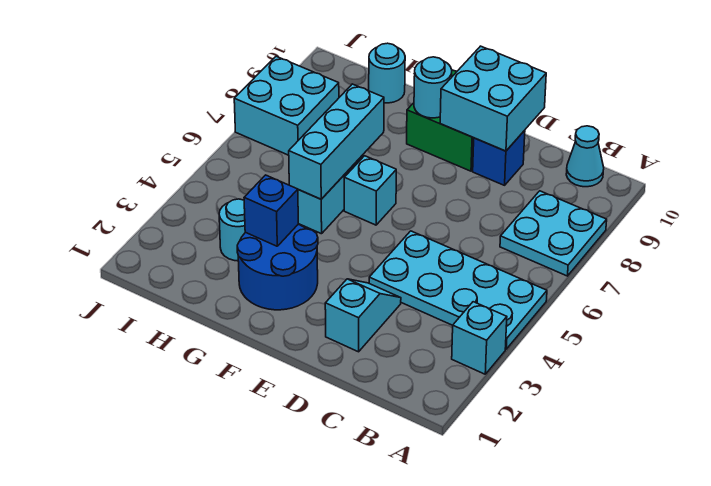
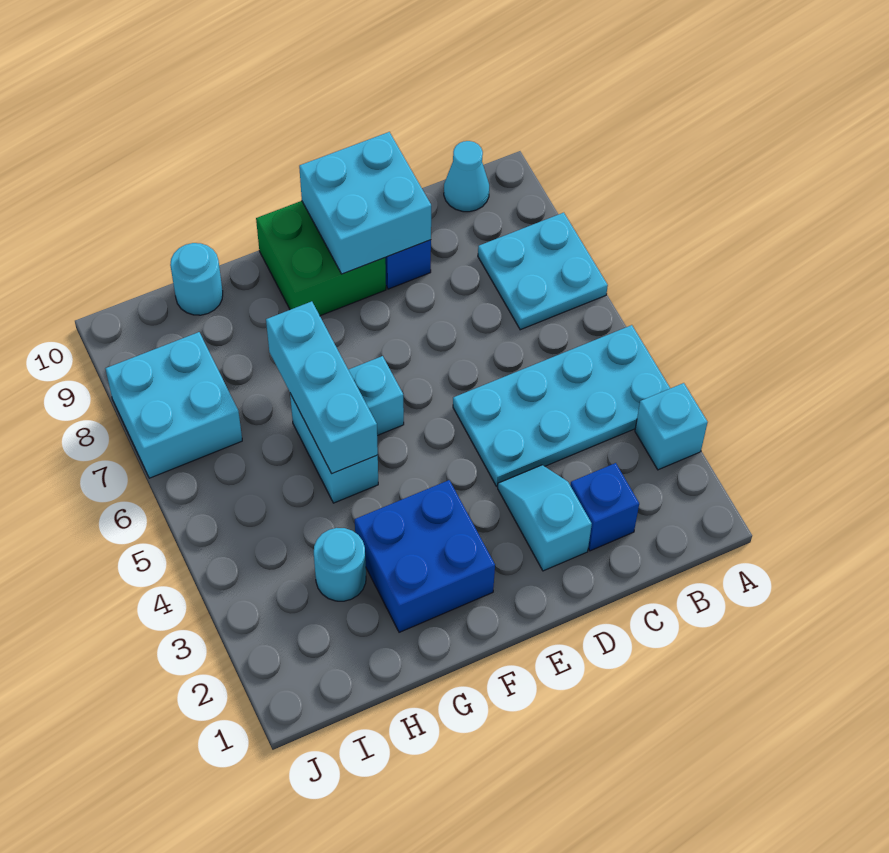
blue round brick F2:G3 level 1 -> blue brick F2:G3 level 1
cyan round brick F9 level 2 -> none
blue brick G3 level 2 -> blue brick C2 level 1

